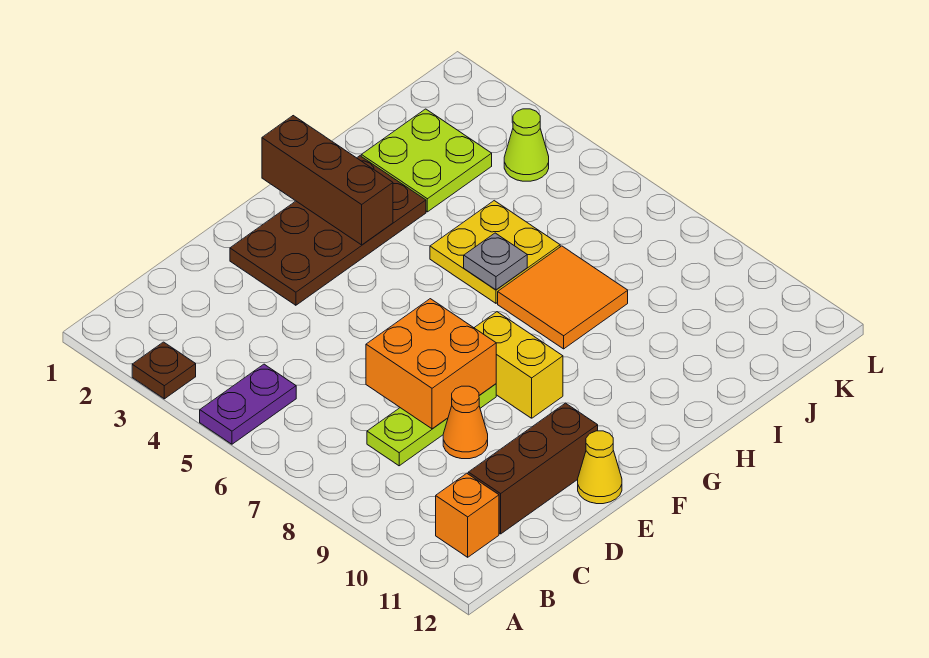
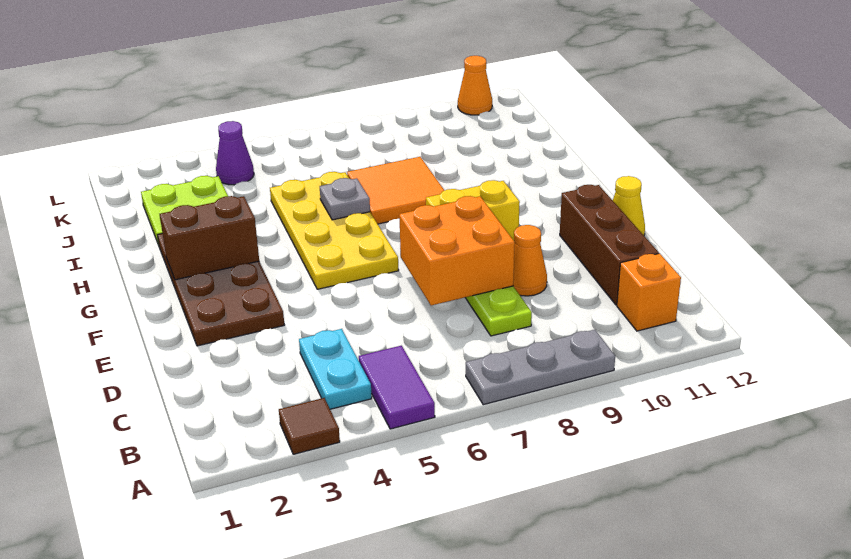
brown plate A3 level 1 -> brown tile A3 level 1
purple plate A5:B5 level 1 -> purple tile A5:B5 level 1
none -> grey plate A7:A9 level 1
none -> cyan plate B4:C4 level 1
brown brick G1:G3 level 2 -> brown brick G2:G3 level 2
yellow plate H5:I6 level 1 -> yellow plate F5:I6 level 1
lime cone K4 level 1 -> purple cone K4 level 1
none -> orange cone L11 level 1

